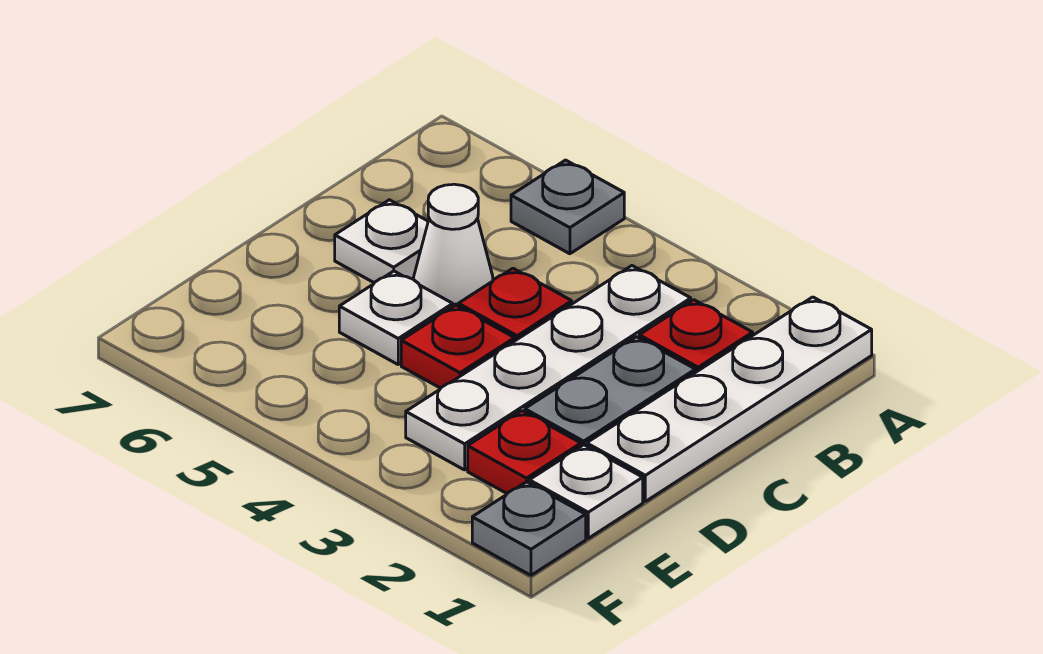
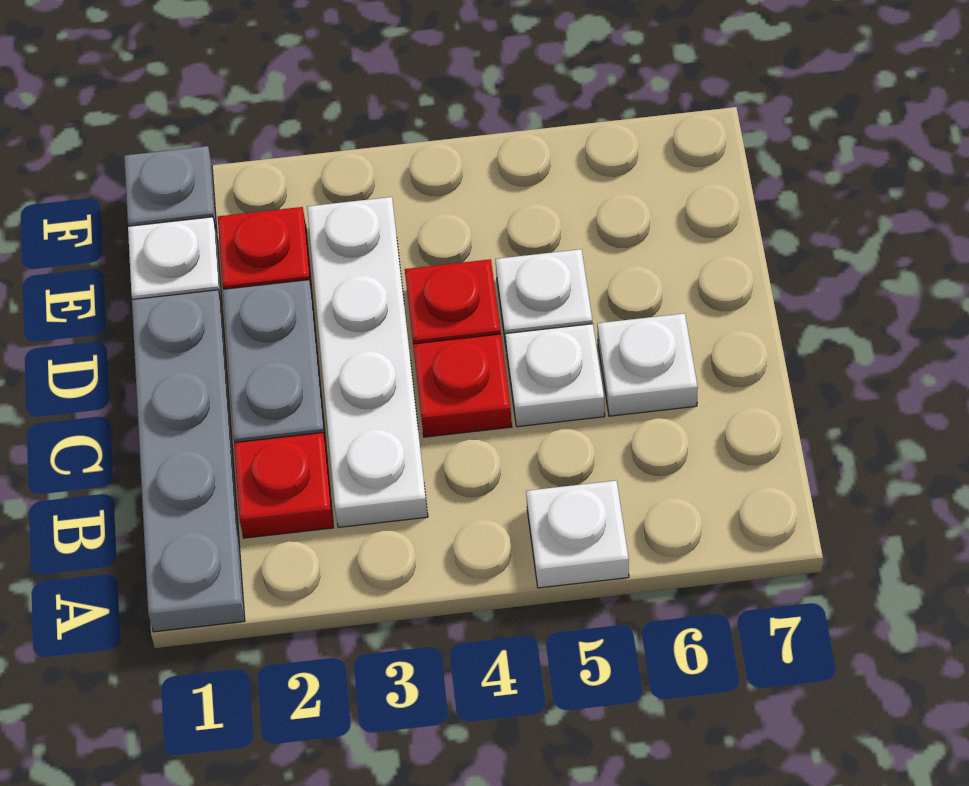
white plate A1:D1 level 1 -> grey plate A1:D1 level 1
grey plate A5 level 1 -> white plate A5 level 1
white cone C5 level 1 -> white plate C5 level 1

